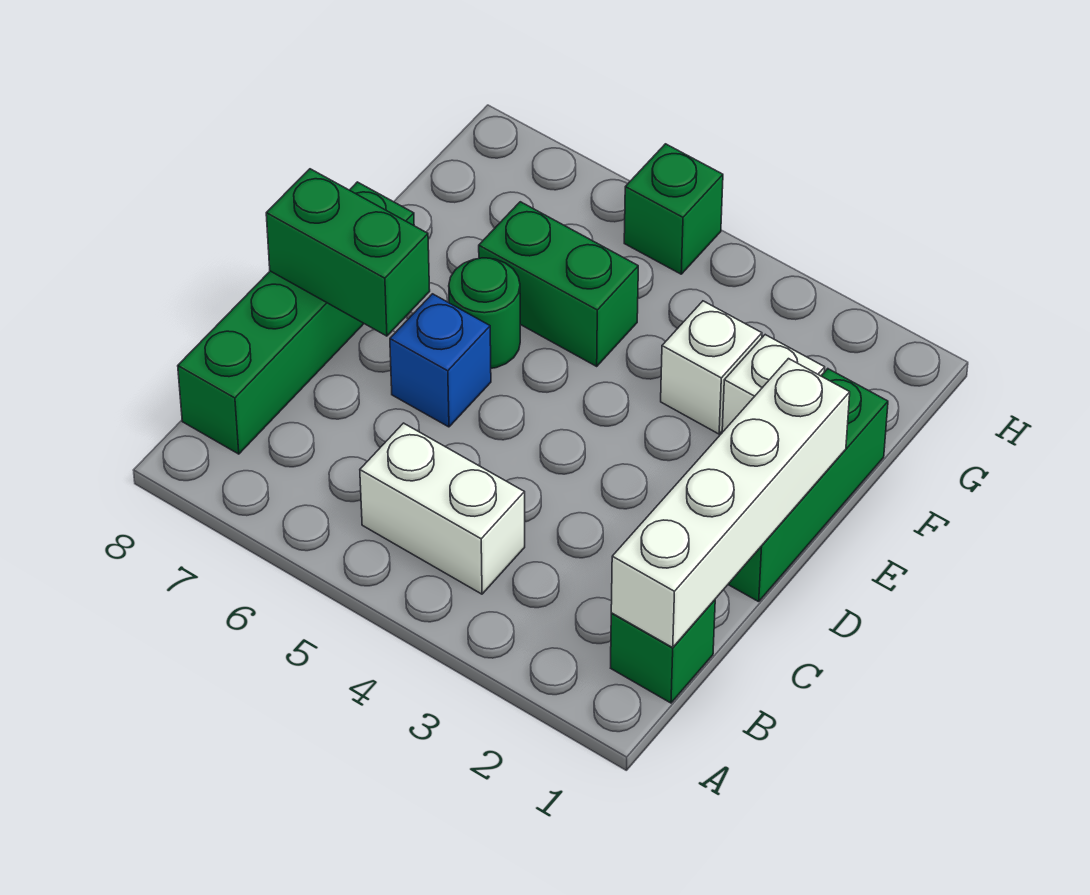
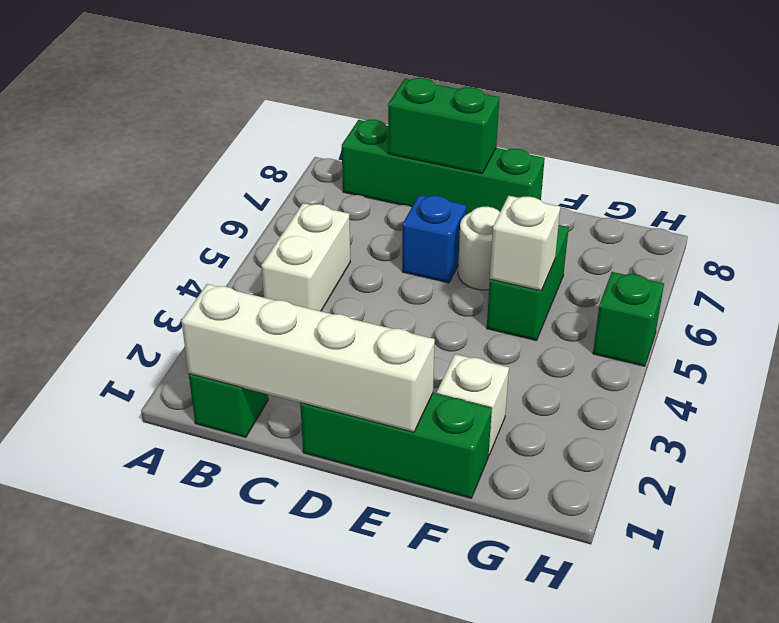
green brick D7:D8 level 2 -> green brick C8:D8 level 2
green round brick E6 level 1 -> white round brick E6 level 1
white brick F3 level 1 -> white brick F5 level 2

